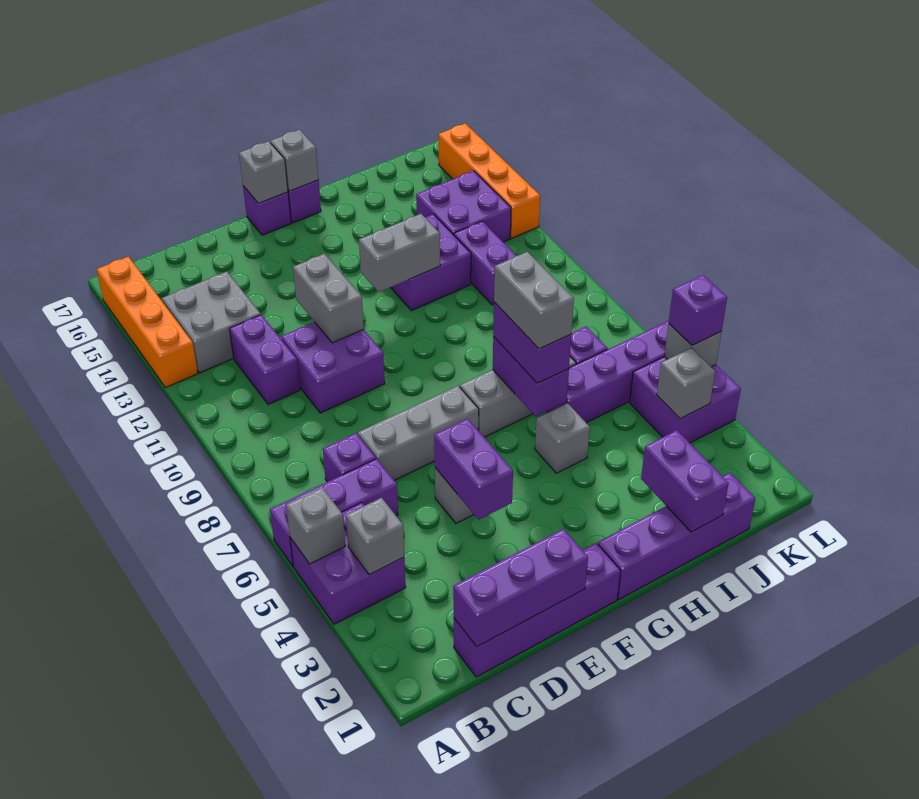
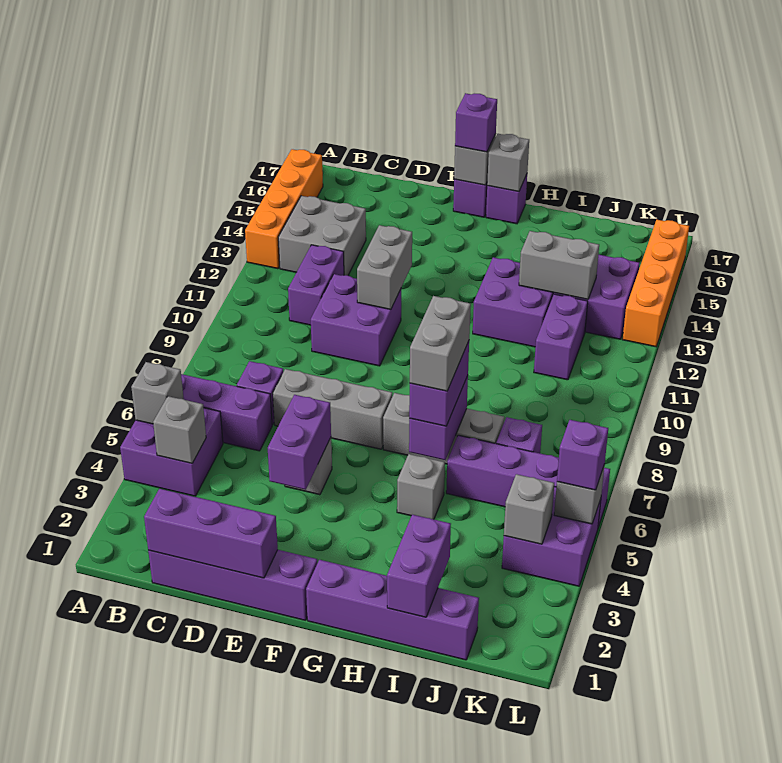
none -> purple brick F17 level 3
grey brick G12:H12 level 2 -> grey brick I13:J13 level 2

